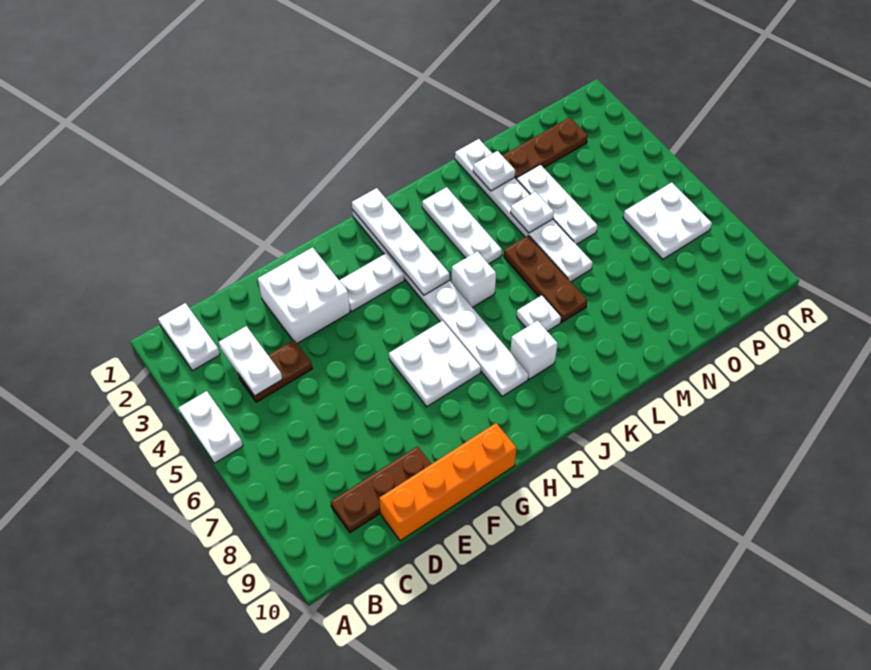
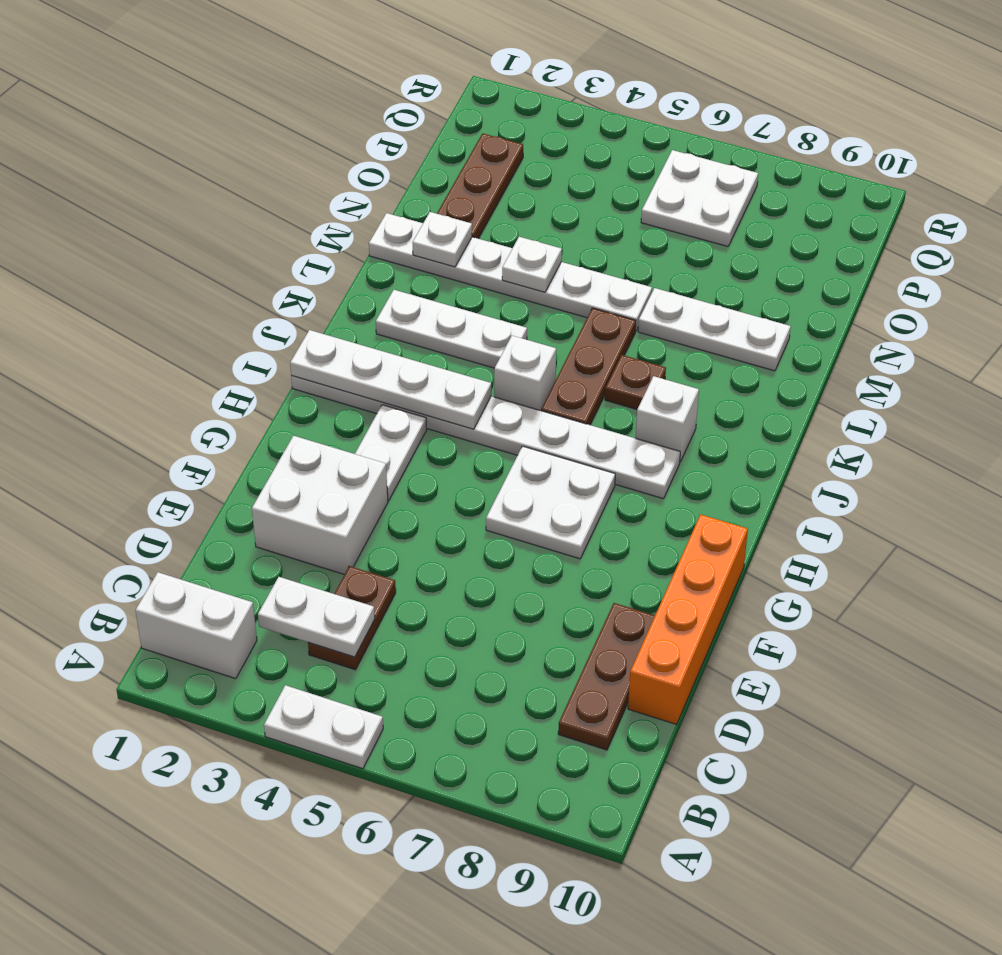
white plate B1:B2 level 1 -> white brick B1:B2 level 1
white plate K7 level 1 -> brown plate K7 level 1
brown plate L5:L7 level 1 -> brown plate J6:L6 level 1
white plate N3:N5 level 1 -> white plate M7:M9 level 1

